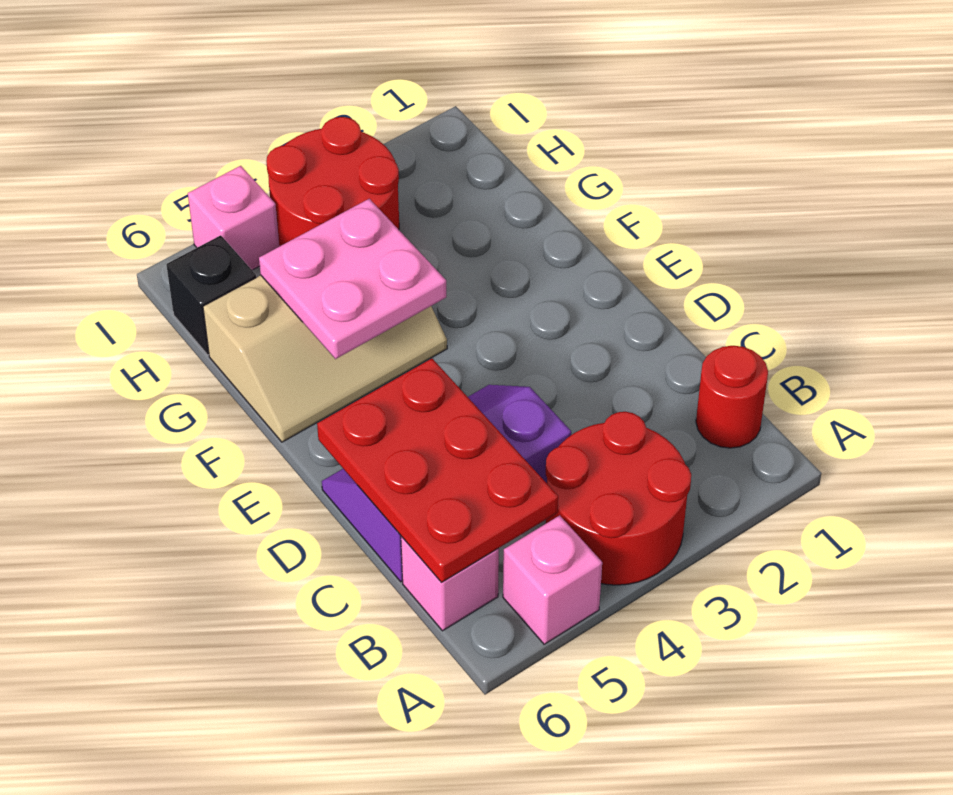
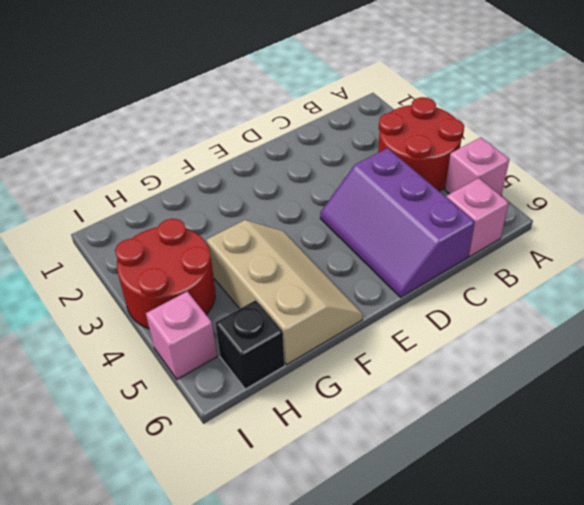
red round brick B1 level 1 -> none
red plate B5:D6 level 2 -> none
pink plate F4:G5 level 2 -> none

